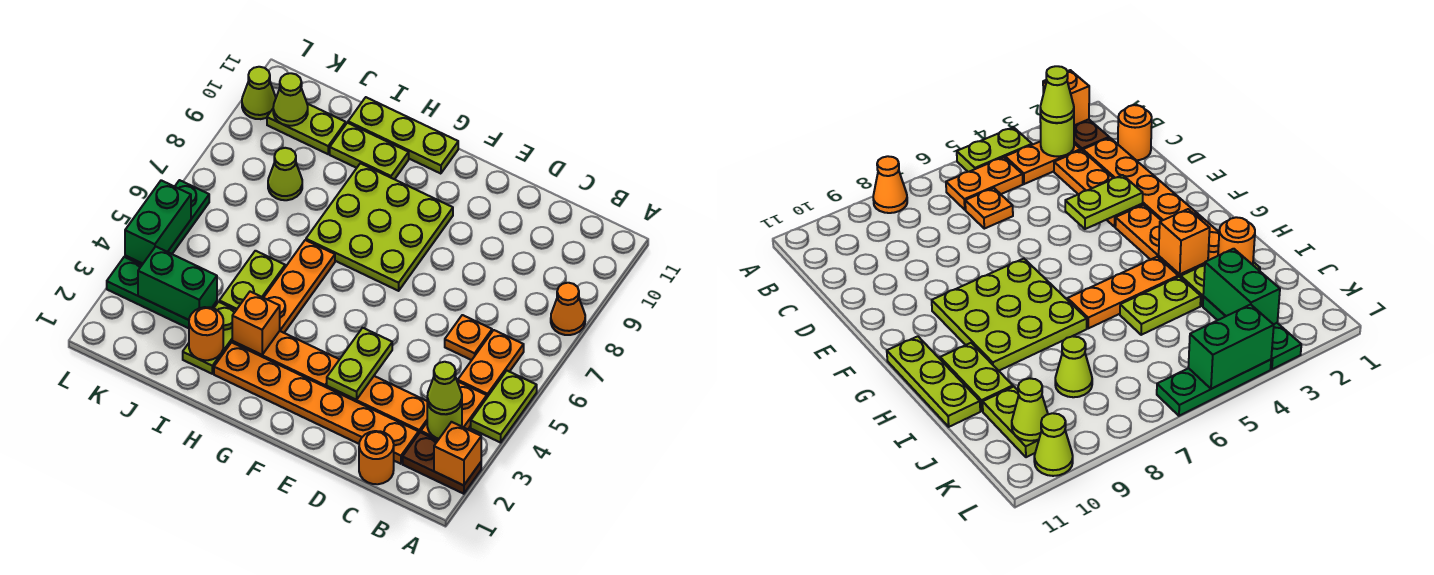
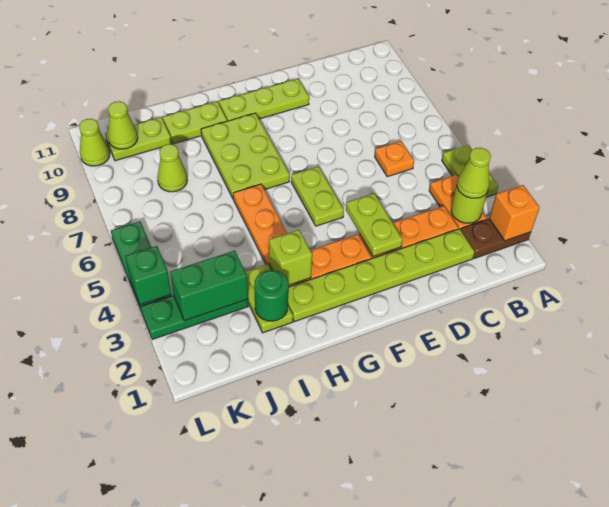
orange cone A8 level 1 -> none
orange plate B5:B6 level 1 -> none
orange round brick C1 level 1 -> none
orange plate C2:H2 level 1 -> lime plate C2:H2 level 1
lime plate F7:H9 level 1 -> lime plate G7:H9 level 1
lime plate G11:I11 level 1 -> lime plate E10:G10 level 1
orange brick H3 level 2 -> lime brick H3 level 2
orange round brick I2 level 2 -> green round brick I2 level 2
lime plate I4:I5 level 1 -> lime plate F5:F6 level 1
green brick L4:L5 level 2 -> green brick L4 level 2

